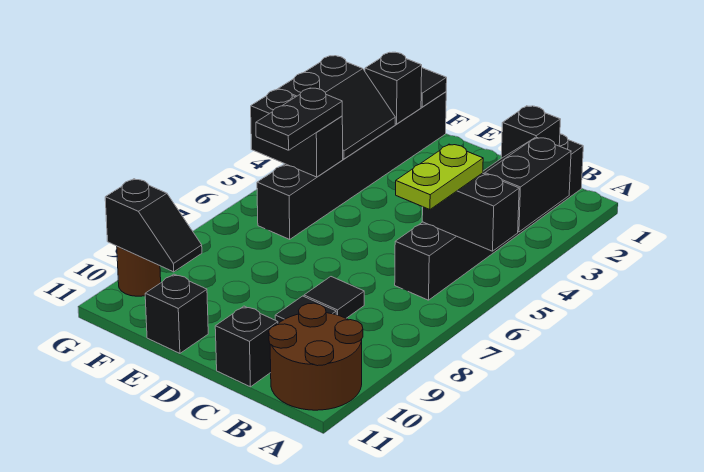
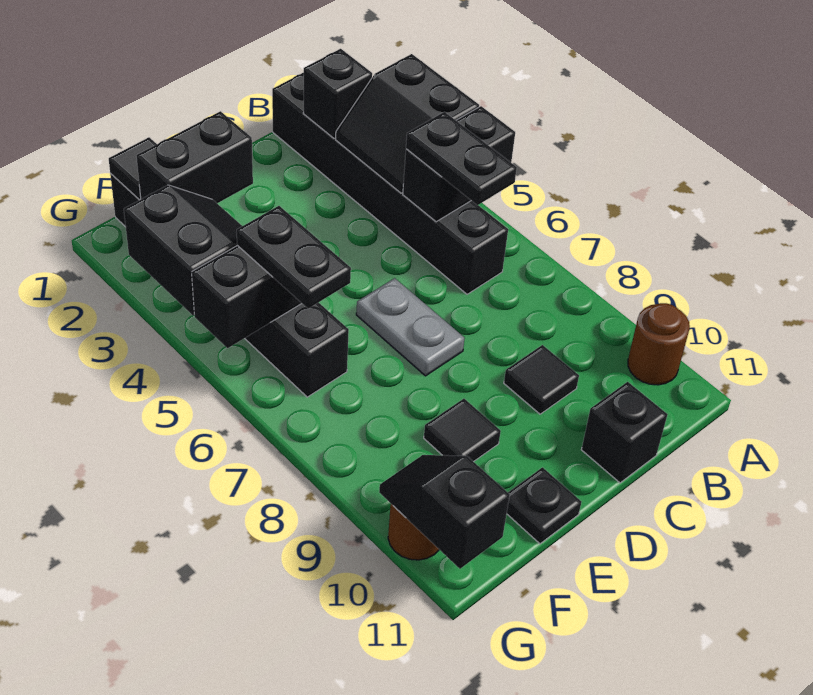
brown round brick A10:B11 level 1 -> brown round brick A10 level 1
lime plate B5:B6 level 3 -> black plate B5:B6 level 3
black tile C8 level 1 -> black tile E9 level 1
none -> grey plate D6:D7 level 1
black brick E11 level 1 -> black plate E11 level 1
black brick F2 level 2 -> black brick E2:F2 level 2
black slope F10:G10 level 2 top G -> black slope G10:G11 level 2 top 11

